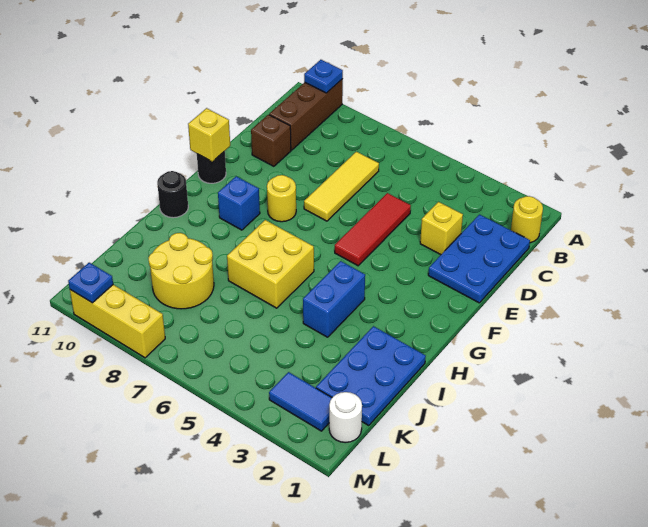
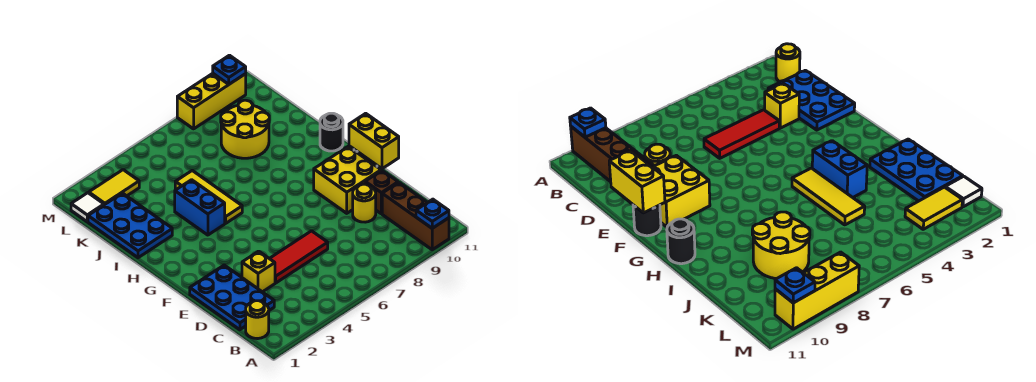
yellow tile C7:E7 level 1 -> yellow tile H5:J5 level 1
red tile D5:F5 level 1 -> red tile D4:D6 level 1
yellow round brick F8 level 1 -> yellow round brick D9 level 1
yellow brick F11 level 2 -> yellow brick E11:F11 level 2
blue brick G9 level 1 -> none
yellow brick H6:I7 level 1 -> yellow brick E9:F10 level 1
white round brick L1 level 1 -> white tile L1 level 1
blue tile L2:L3 level 1 -> yellow tile L2:L3 level 1

